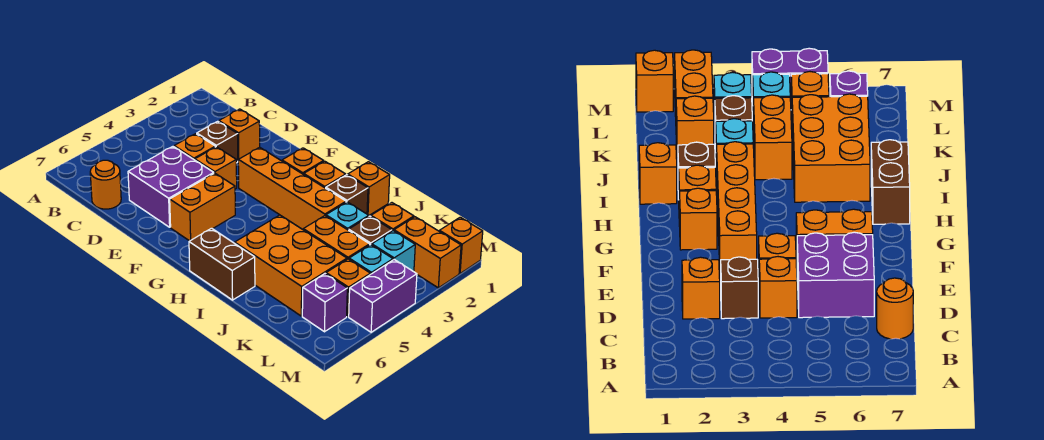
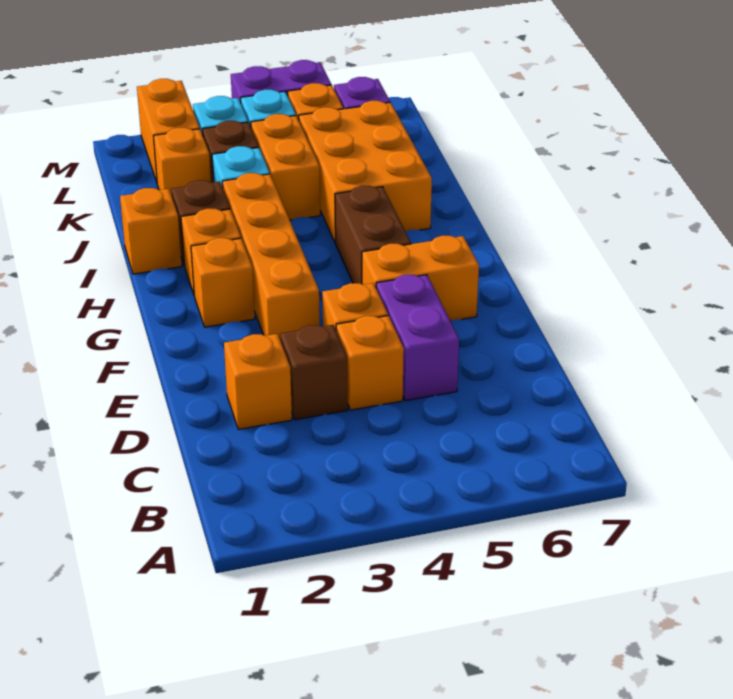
orange round brick C7 level 1 -> none
purple brick D5:E6 level 1 -> purple brick D5:E5 level 1
brown brick H7:I7 level 1 -> brown brick G5:H5 level 1
orange brick M1 level 1 -> none

